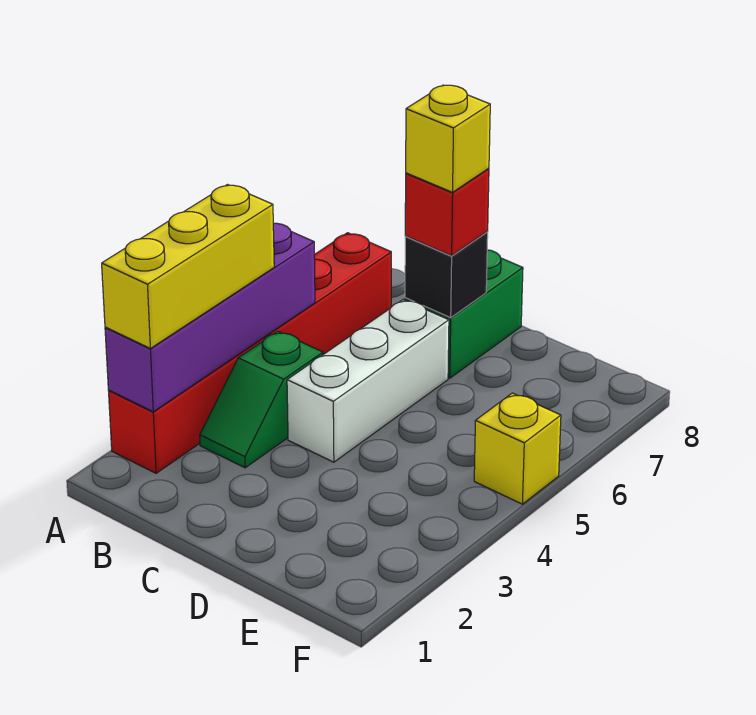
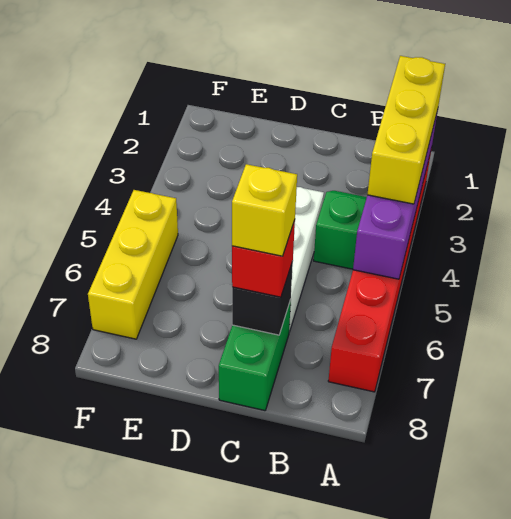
yellow brick F5 level 1 -> yellow brick F5:F7 level 1

